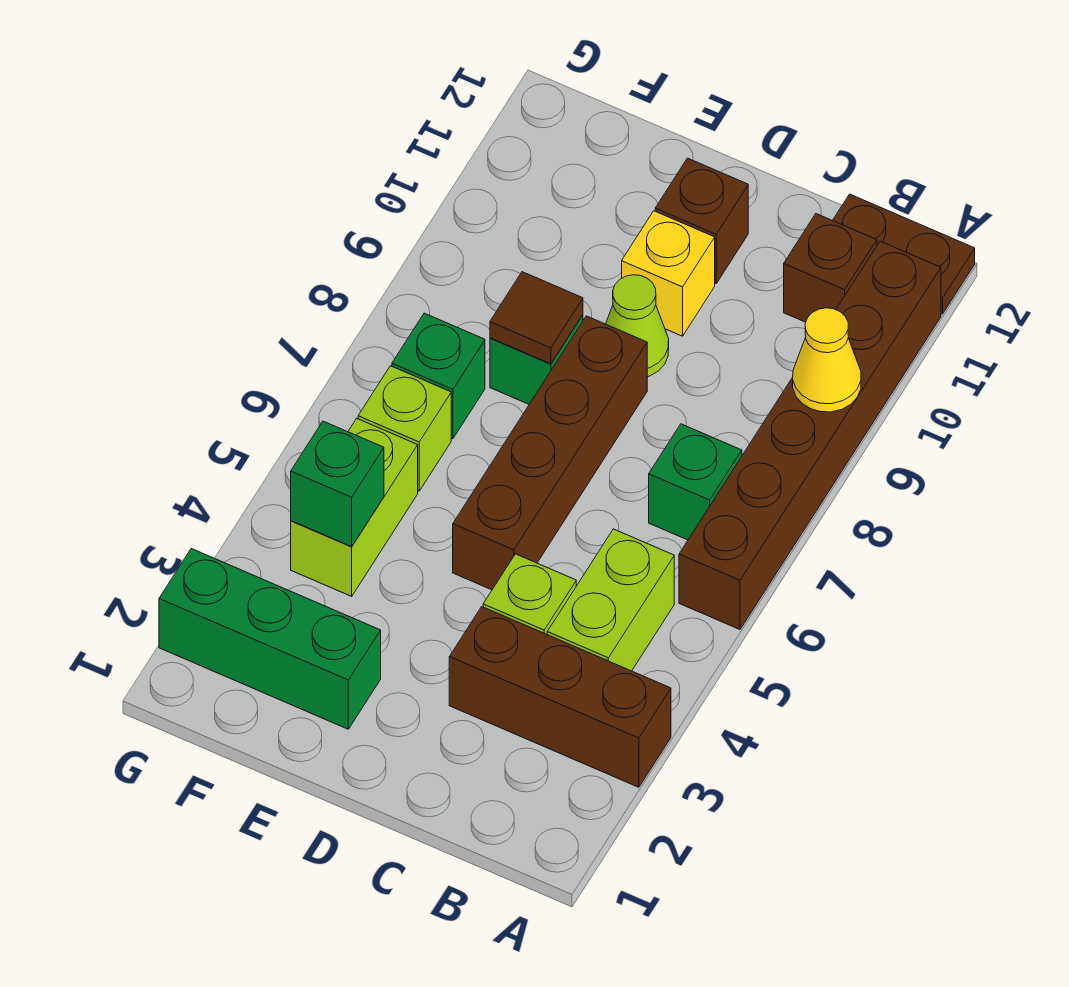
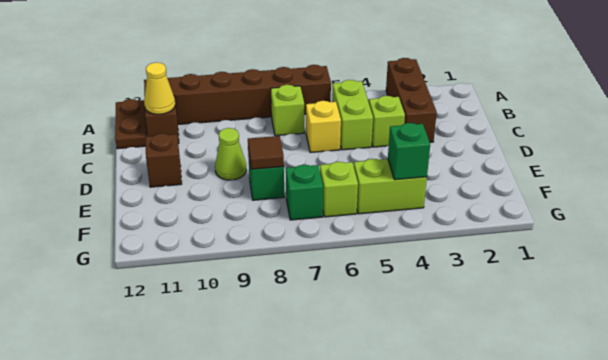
yellow cone A9 level 2 -> yellow cone B11 level 2
lime brick B4:B5 level 1 -> lime brick B5:C5 level 1
green brick B7 level 1 -> lime brick B7 level 1
brown brick D5:D8 level 1 -> none
yellow brick D10 level 1 -> yellow brick C6 level 1
green brick E2:G2 level 1 -> none

